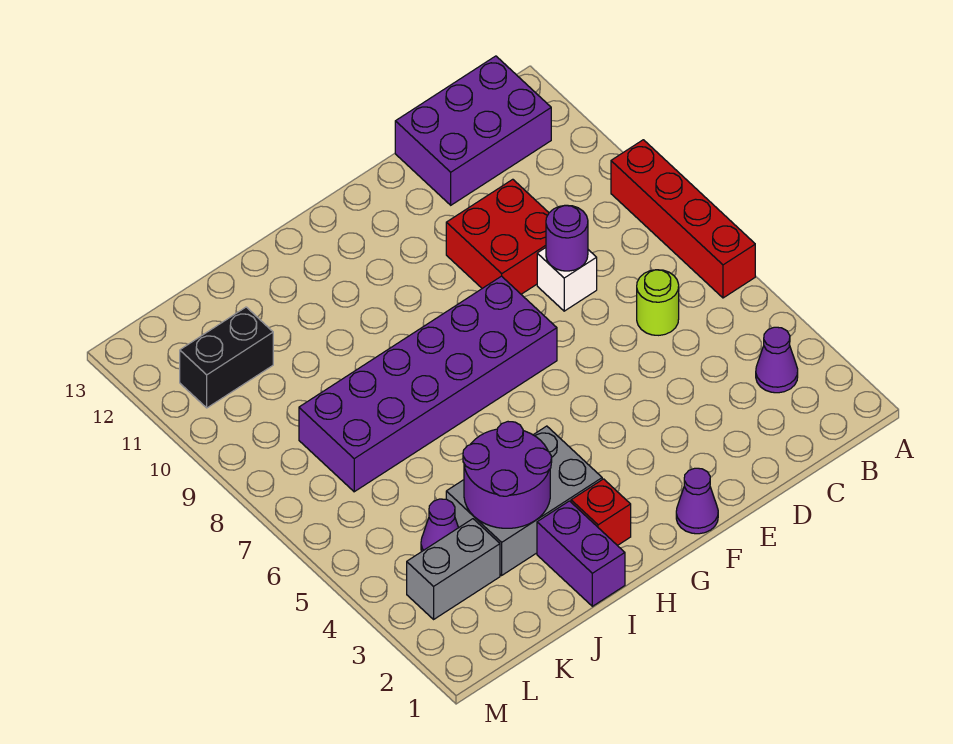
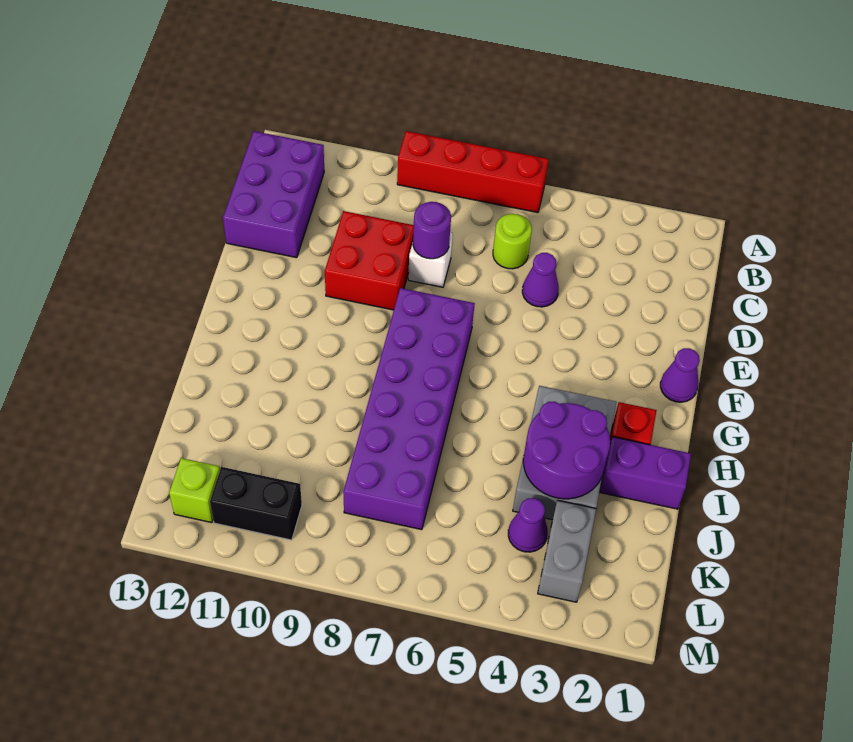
purple cone B3 level 1 -> purple cone D5 level 1
black brick K11:L11 level 1 -> black brick L10:L11 level 1
none -> lime brick L12 level 1

